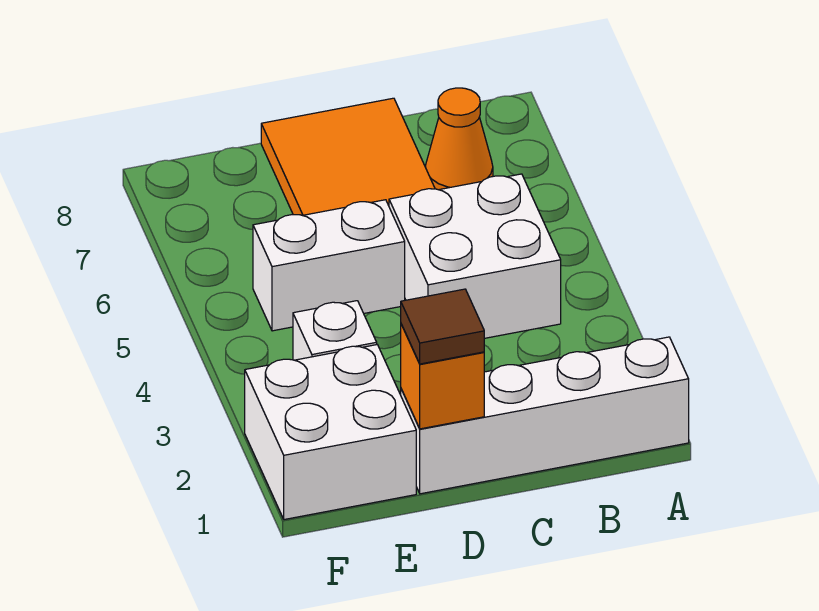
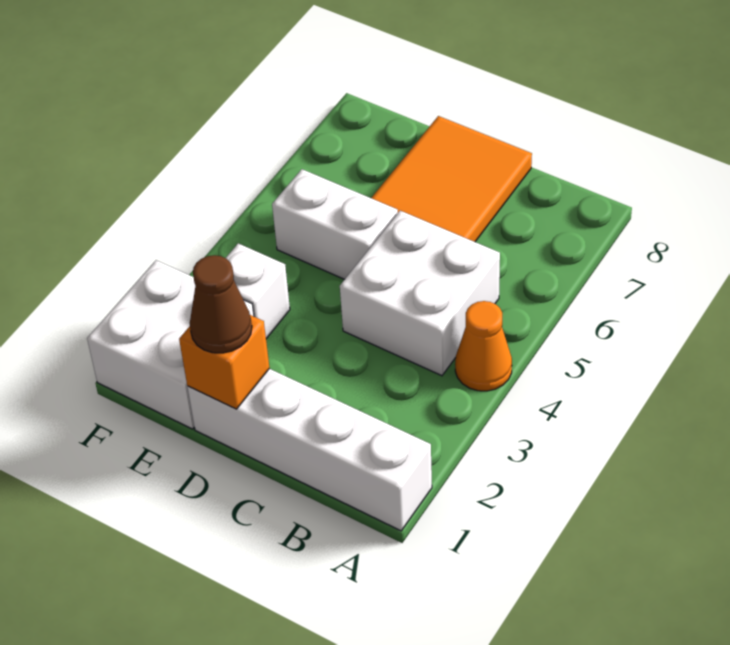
orange cone B7 level 1 -> orange cone A4 level 1
brown tile D1 level 3 -> brown cone D1 level 3

